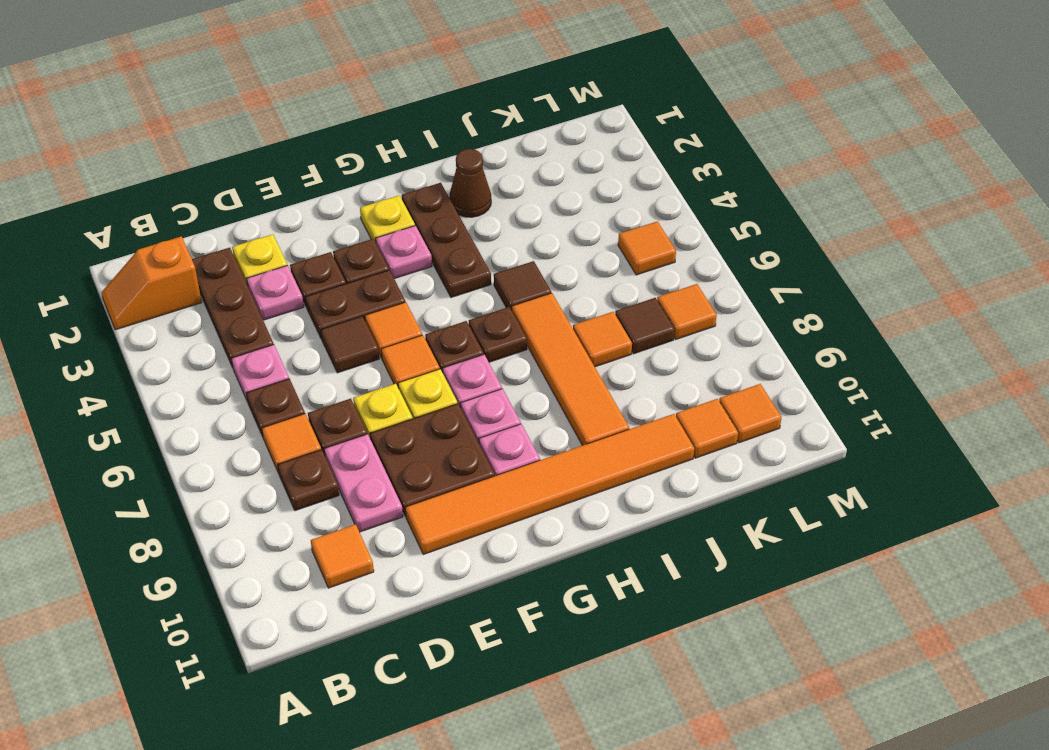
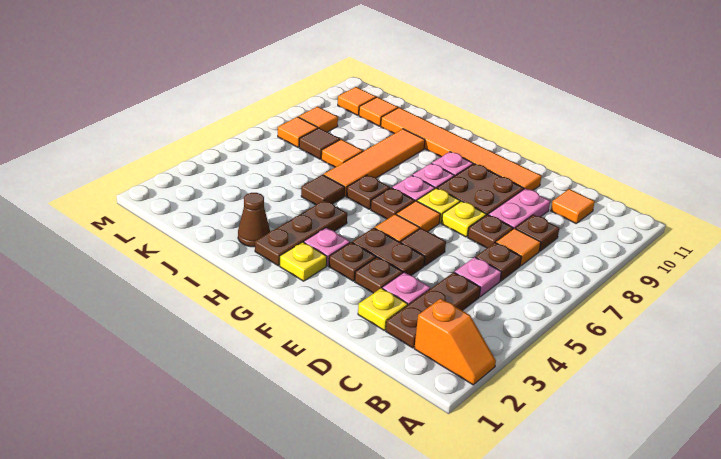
orange tile L5 level 1 -> orange tile L8 level 1

